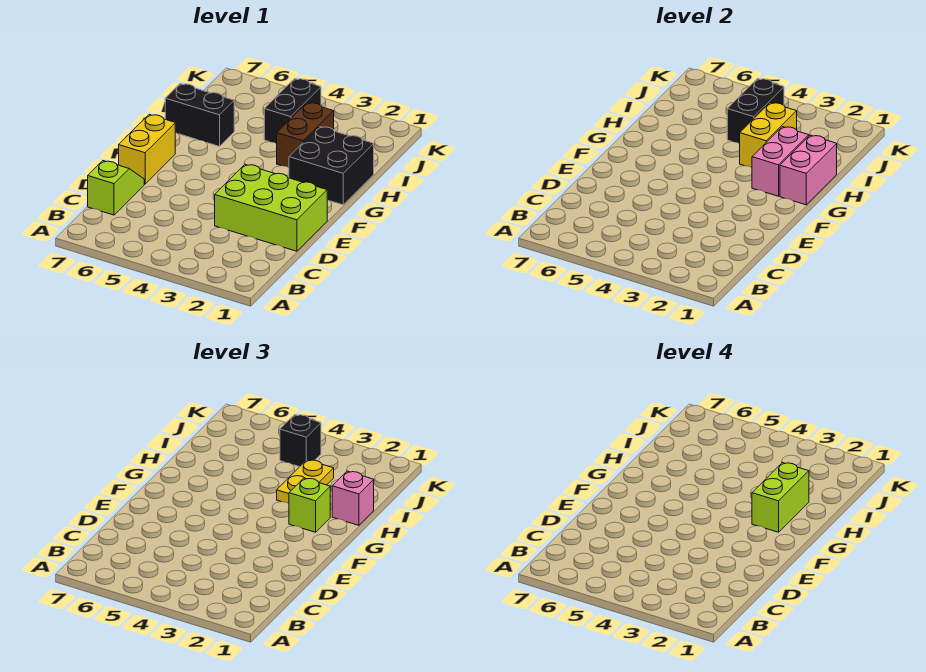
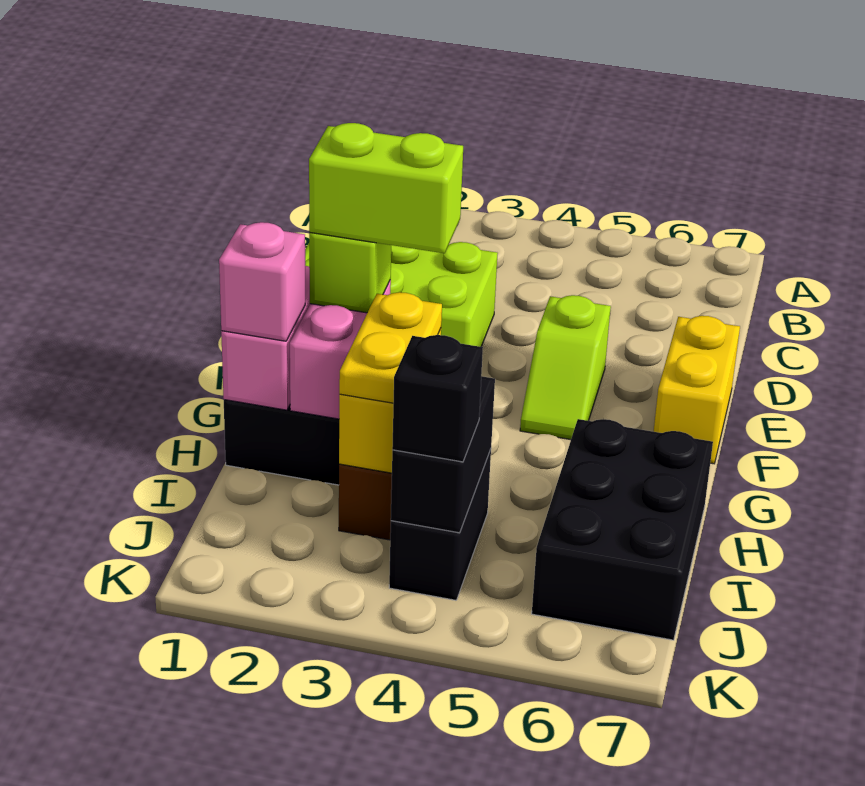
lime slope C7:D7 level 1 top C -> lime slope E5:F5 level 1 top E
lime brick G2:H2 level 4 -> lime brick G2:G3 level 4
black brick H6:H7 level 1 -> black brick H6:J7 level 1

